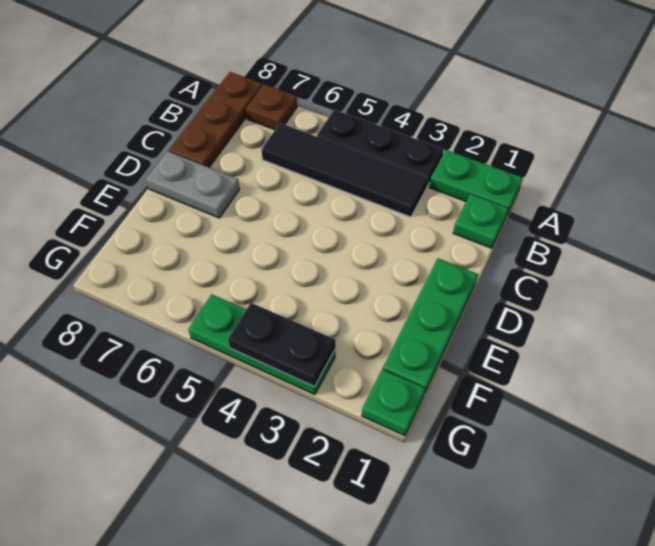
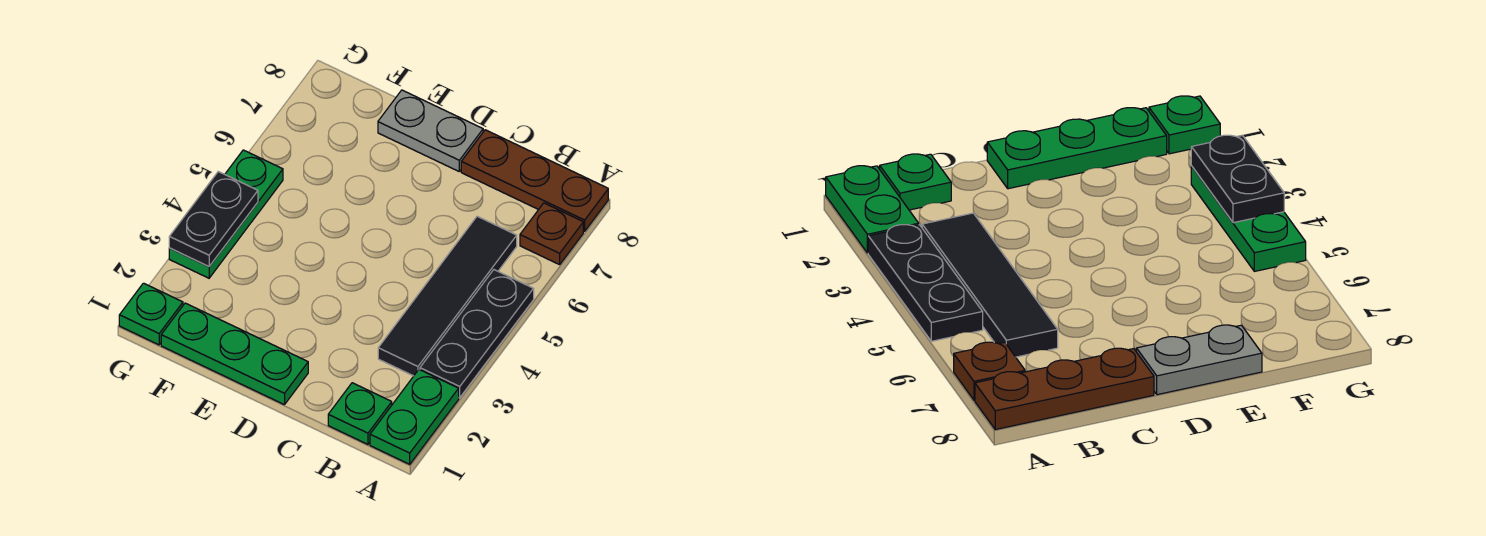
grey plate D7:D8 level 1 -> grey plate D8:E8 level 1

